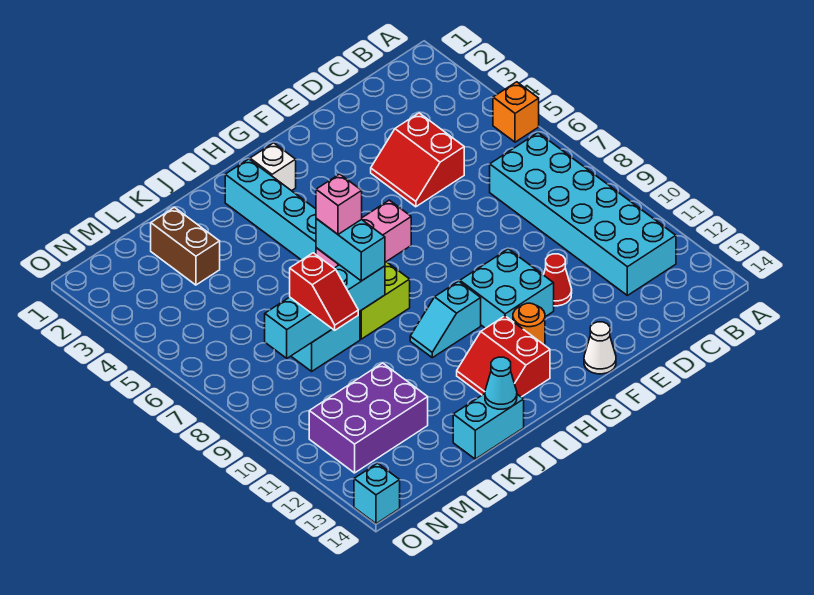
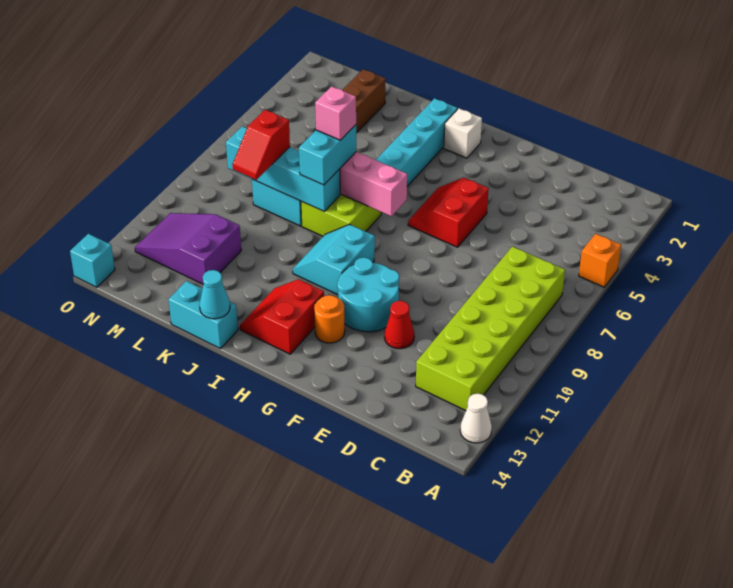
cyan brick B7:C12 level 1 -> lime brick B7:C12 level 1
red slope D4:E5 level 1 top D -> red slope F5:G6 level 1 top F
cyan brick F10:G11 level 1 -> cyan round brick F10:G11 level 1
white cone F14 level 1 -> white cone A13 level 1
cyan slope H10:I10 level 1 top H -> cyan slope H9:I10 level 1 top H
purple brick L11:N12 level 1 -> purple slope L11:N12 level 1 top L

